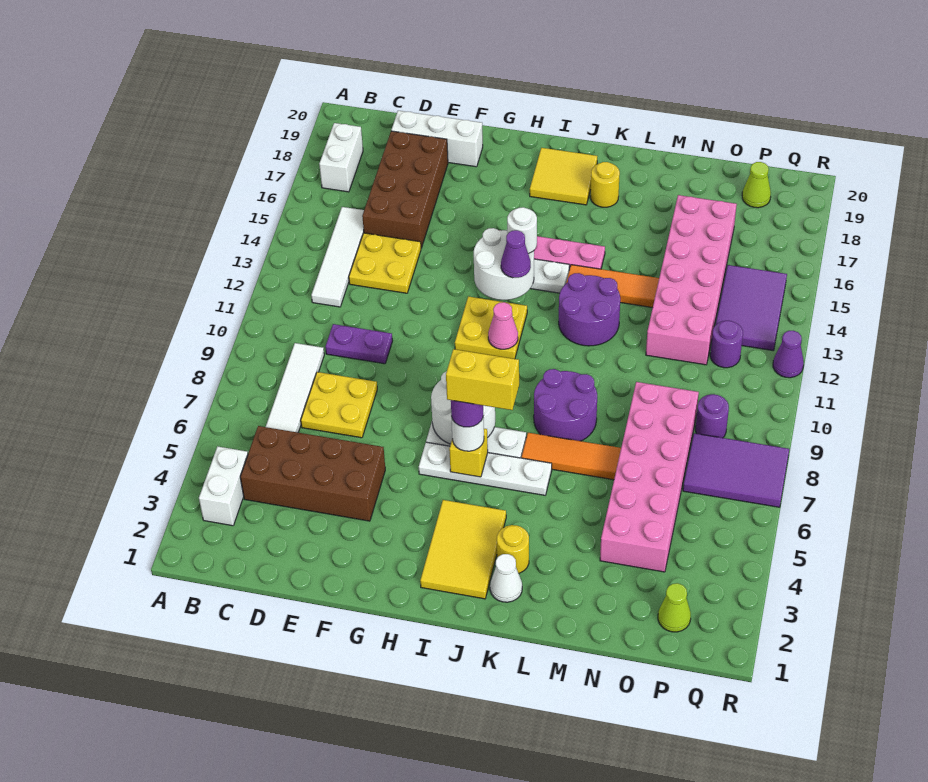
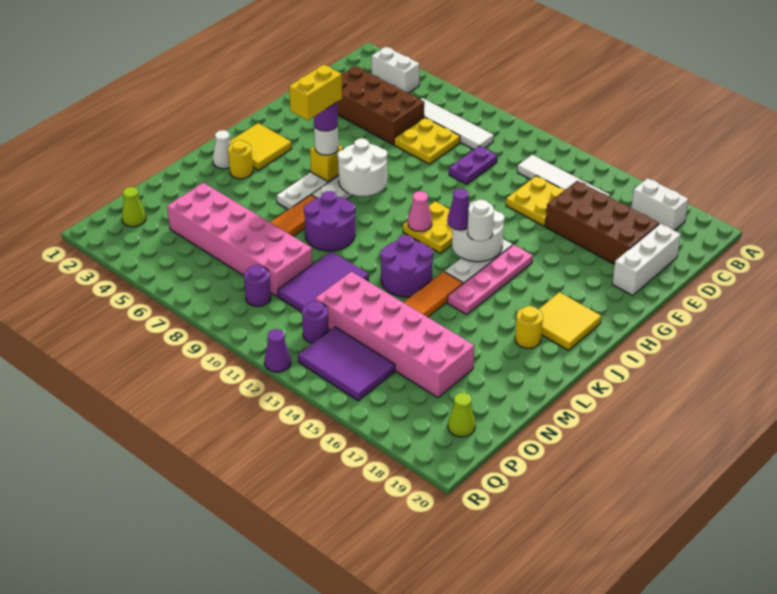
brown brick C4:F5 level 1 -> brown brick D3:E6 level 1
yellow tile I2:J4 level 1 -> yellow tile I2:J3 level 1
purple tile P7:R8 level 1 -> purple tile M10:O11 level 1

